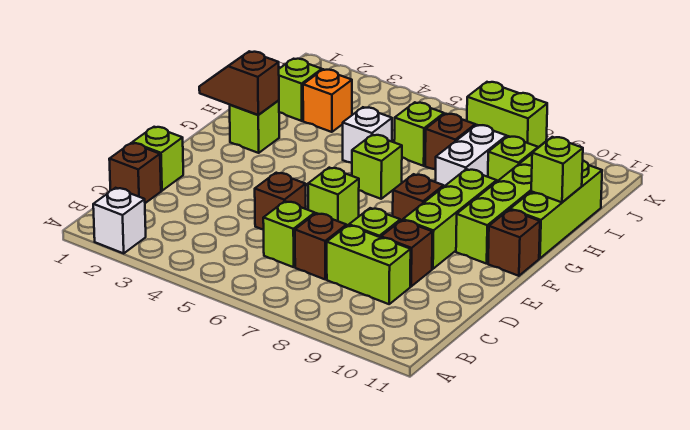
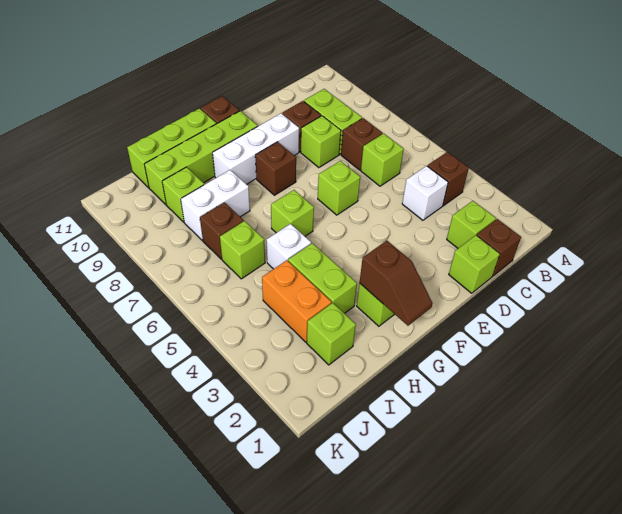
white brick A2 level 1 -> white brick C4 level 1
brown brick D5 level 1 -> brown brick B4 level 1
lime brick E9:G9 level 1 -> white brick E9:G9 level 1
lime brick H11 level 2 -> lime brick C2 level 1
orange brick I3 level 1 -> orange brick I3:I4 level 1
lime brick K7:K8 level 1 -> lime brick H3:H4 level 1

